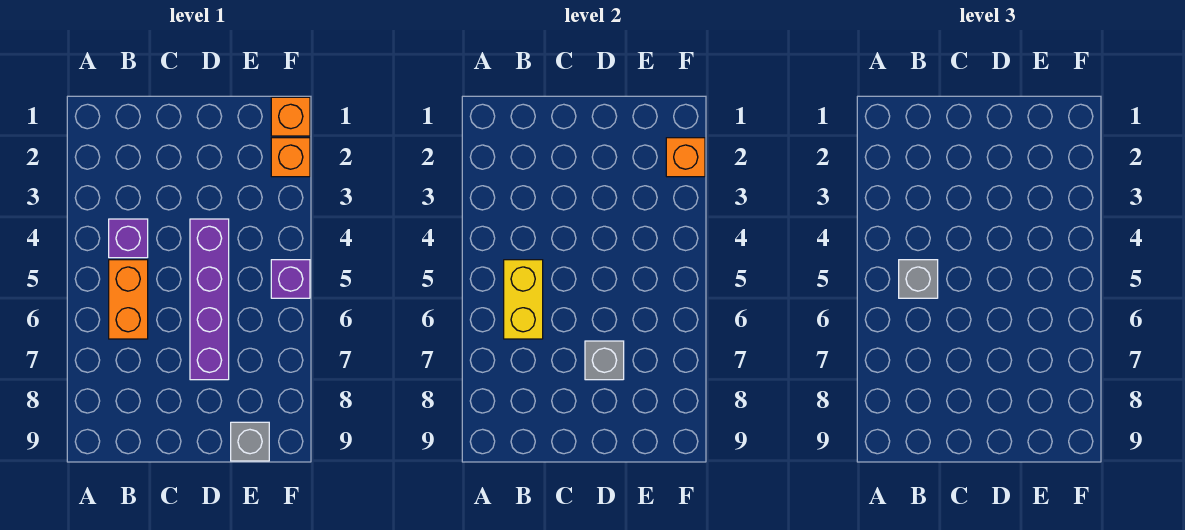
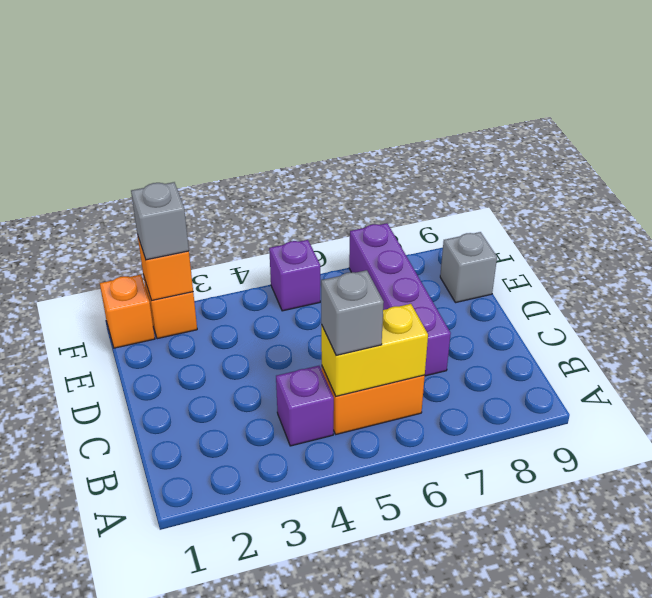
purple brick D4:D7 level 1 -> purple brick C7:F7 level 1
grey brick D7 level 2 -> grey brick F2 level 3

